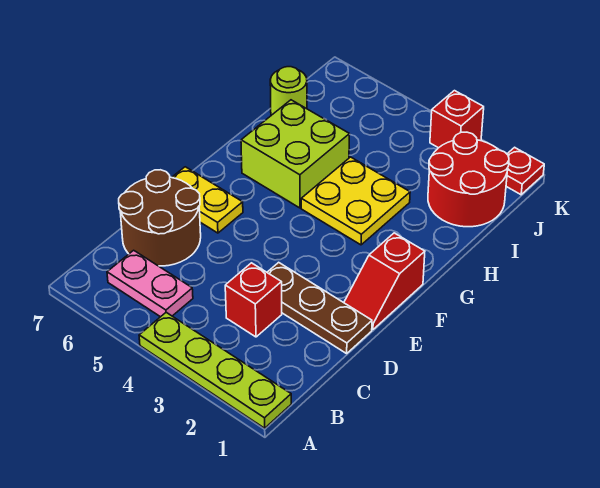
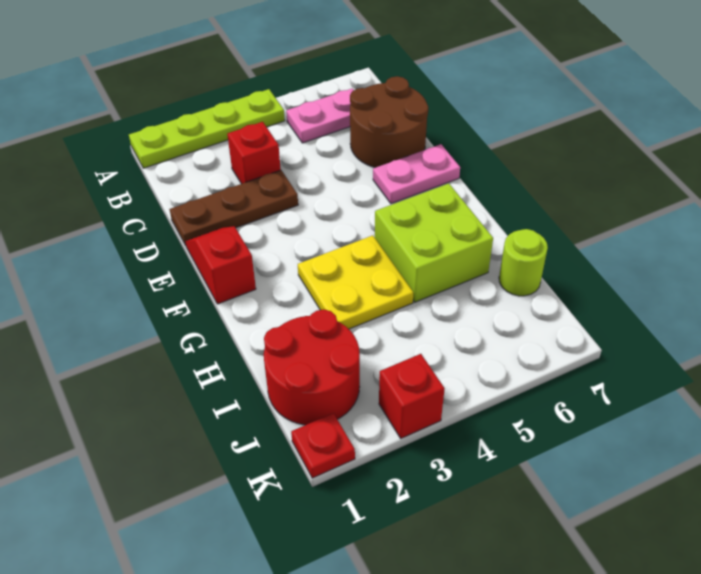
yellow plate E6:E7 level 1 -> pink plate E6:E7 level 1

